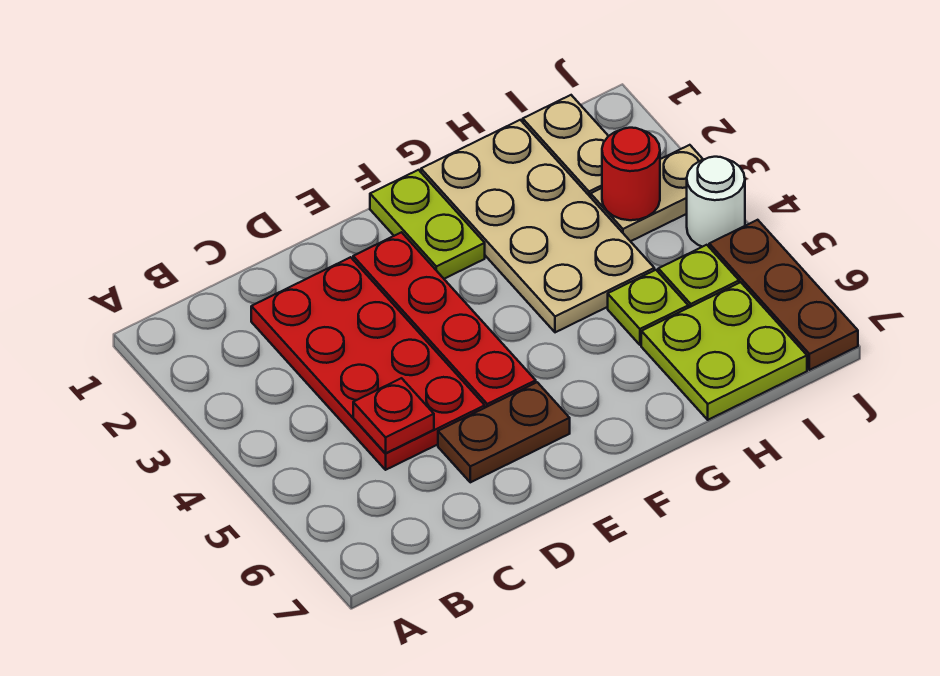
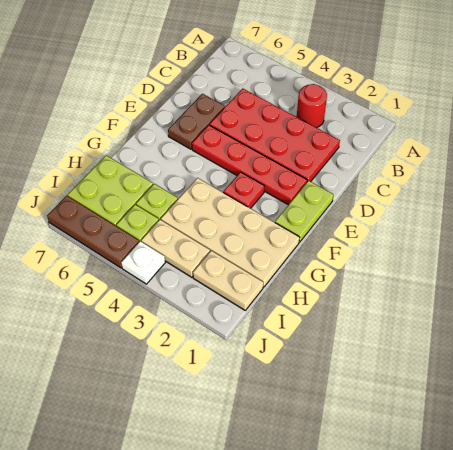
red plate C5 level 2 -> red plate F3 level 1
lime plate F1:F2 level 1 -> lime plate E1:F1 level 1
tan plate I3:J3 level 1 -> tan plate I3:I4 level 1
red round brick I3 level 2 -> red round brick B3 level 1
white round brick J4 level 1 -> white plate J4 level 1

